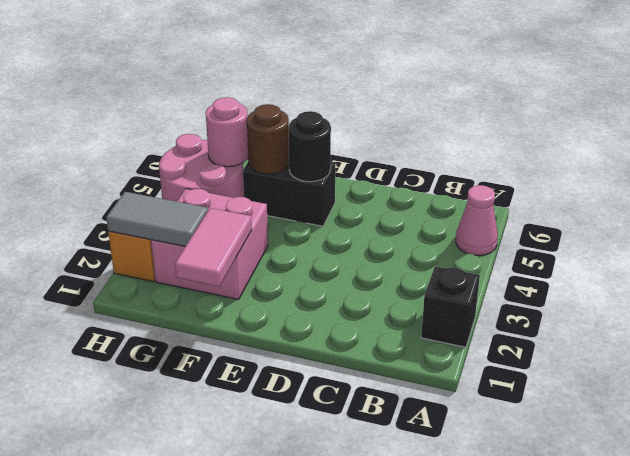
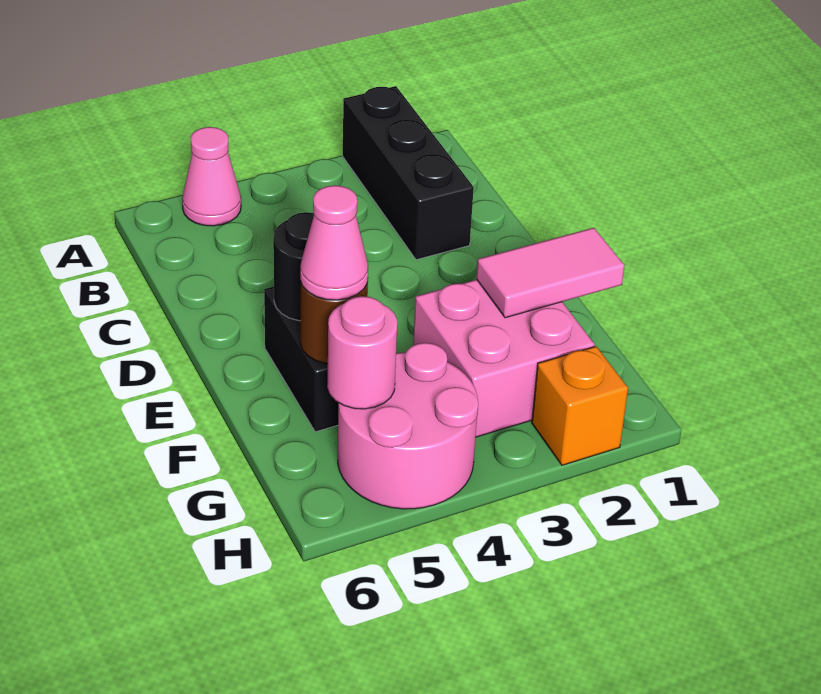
black brick A2 level 1 -> black brick A2:C2 level 1
none -> pink cone F5 level 3
grey tile G2:H2 level 2 -> none

